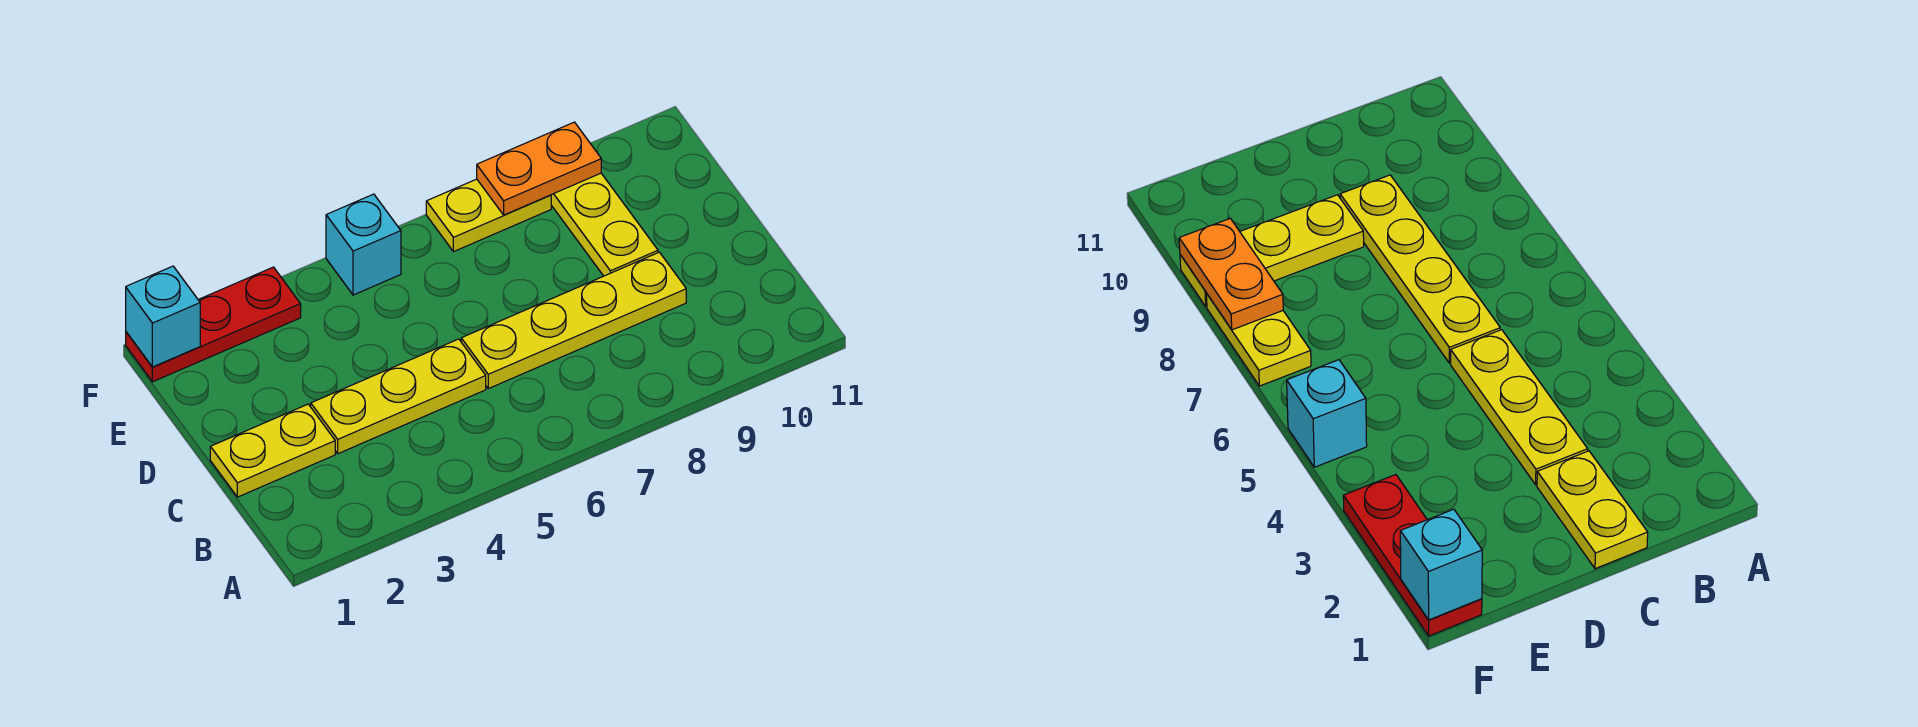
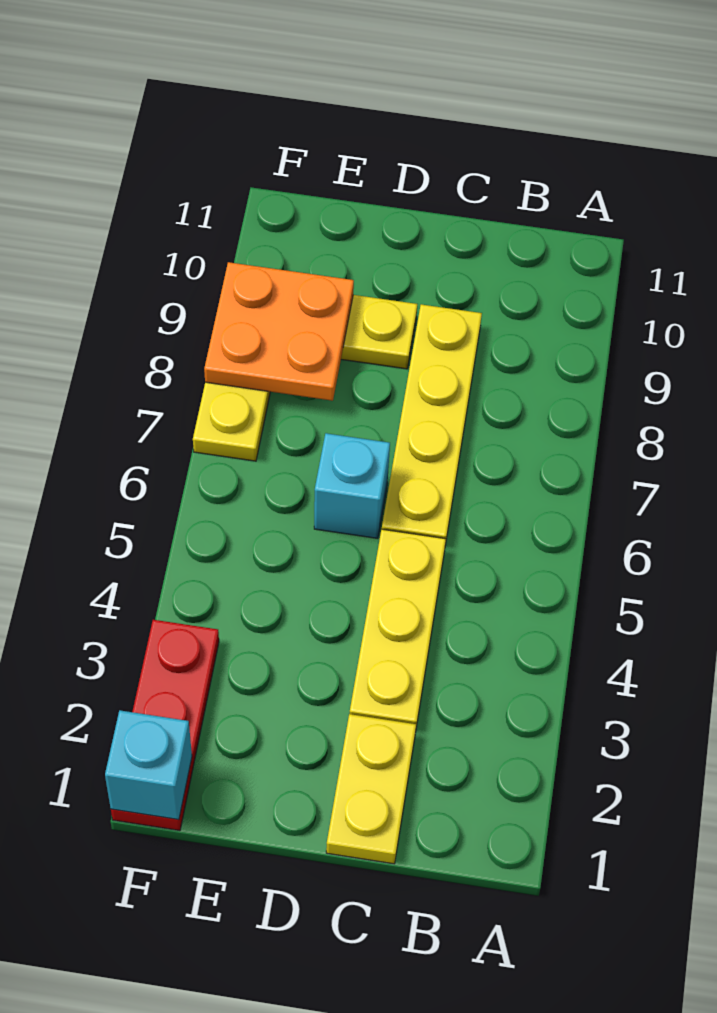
cyan brick F5 level 1 -> cyan brick D6 level 1
orange plate F8:F9 level 2 -> orange plate E8:F9 level 2

